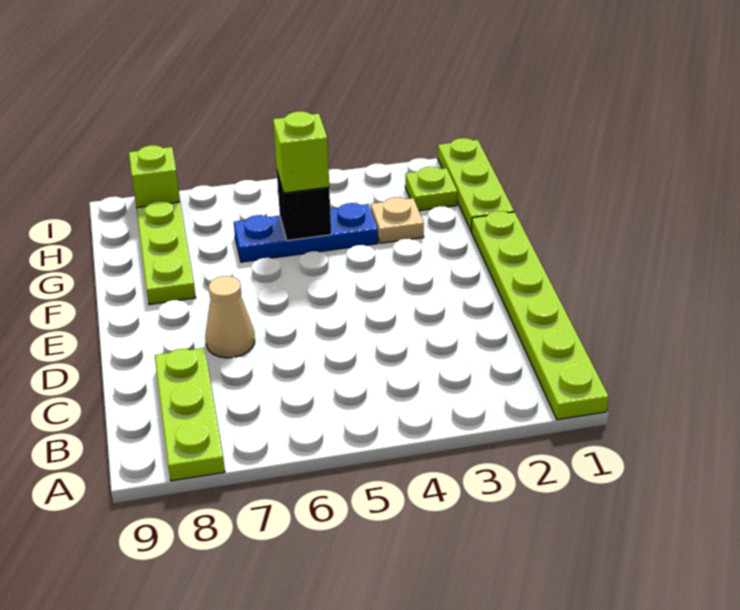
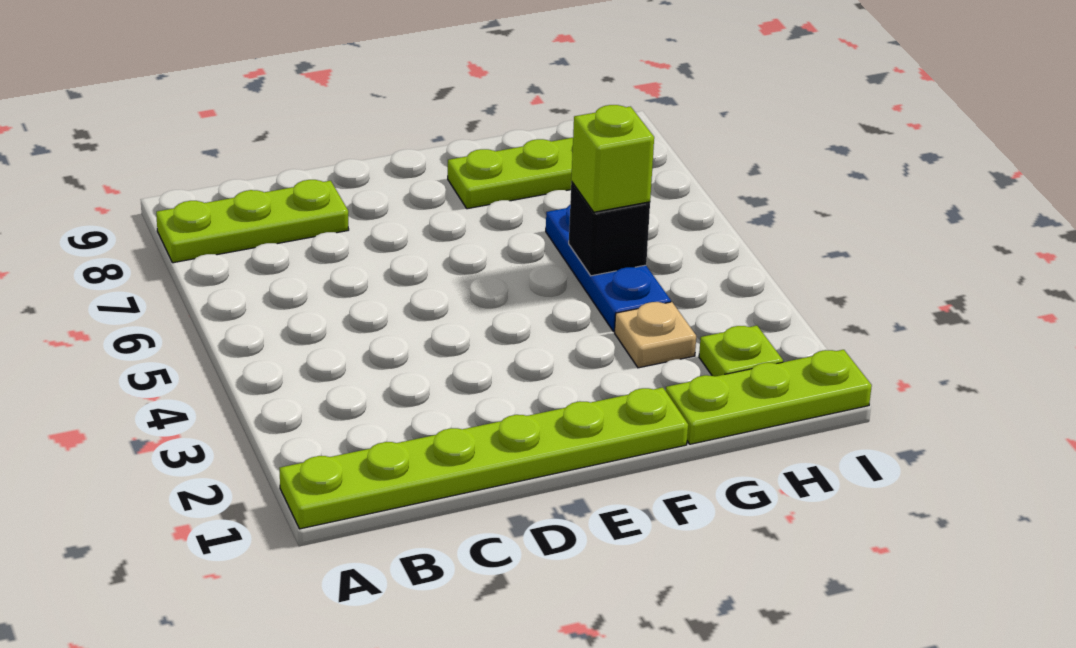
tan cone D7 level 1 -> none
lime brick I8 level 1 -> none

